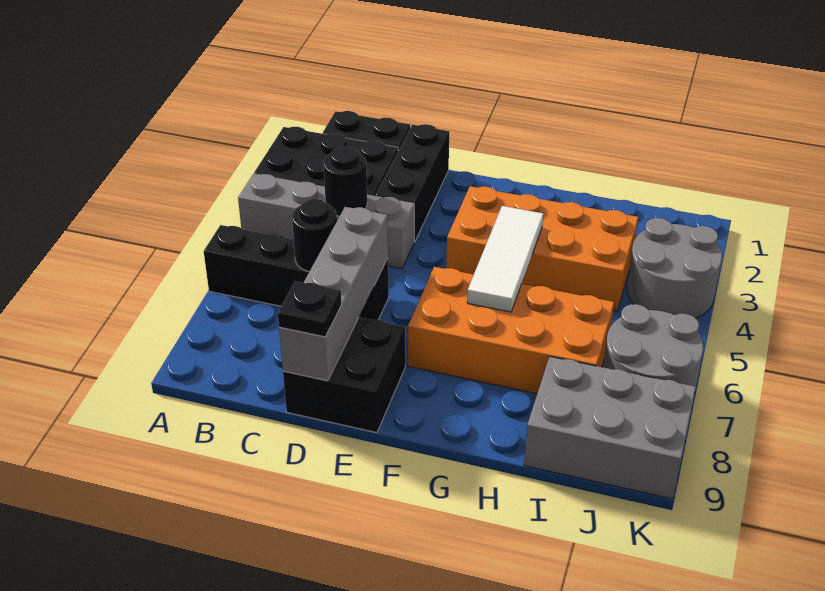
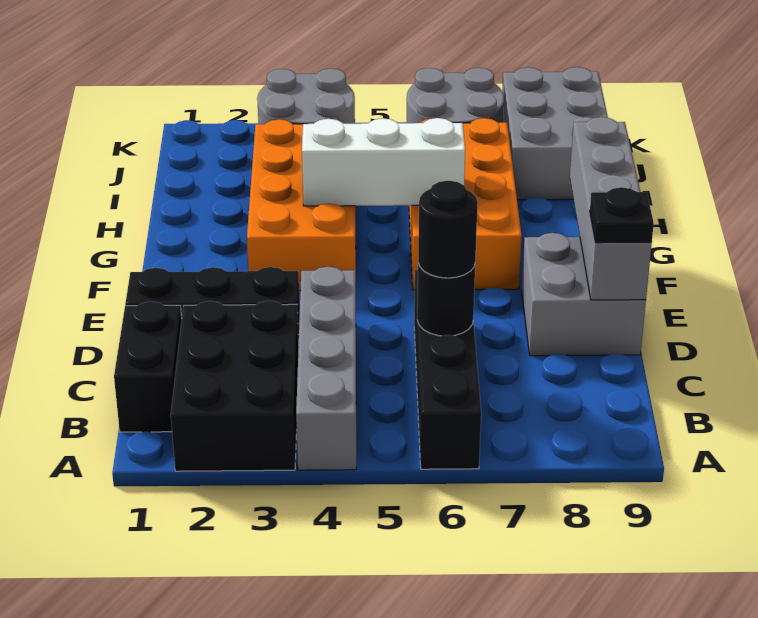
black round brick C4 level 2 -> black round brick C6 level 3
grey brick D6:D9 level 2 -> grey brick D9:G9 level 2
black brick D8:E9 level 1 -> grey brick D8:E9 level 1
white tile G4:G6 level 2 -> white brick G4:G6 level 2

